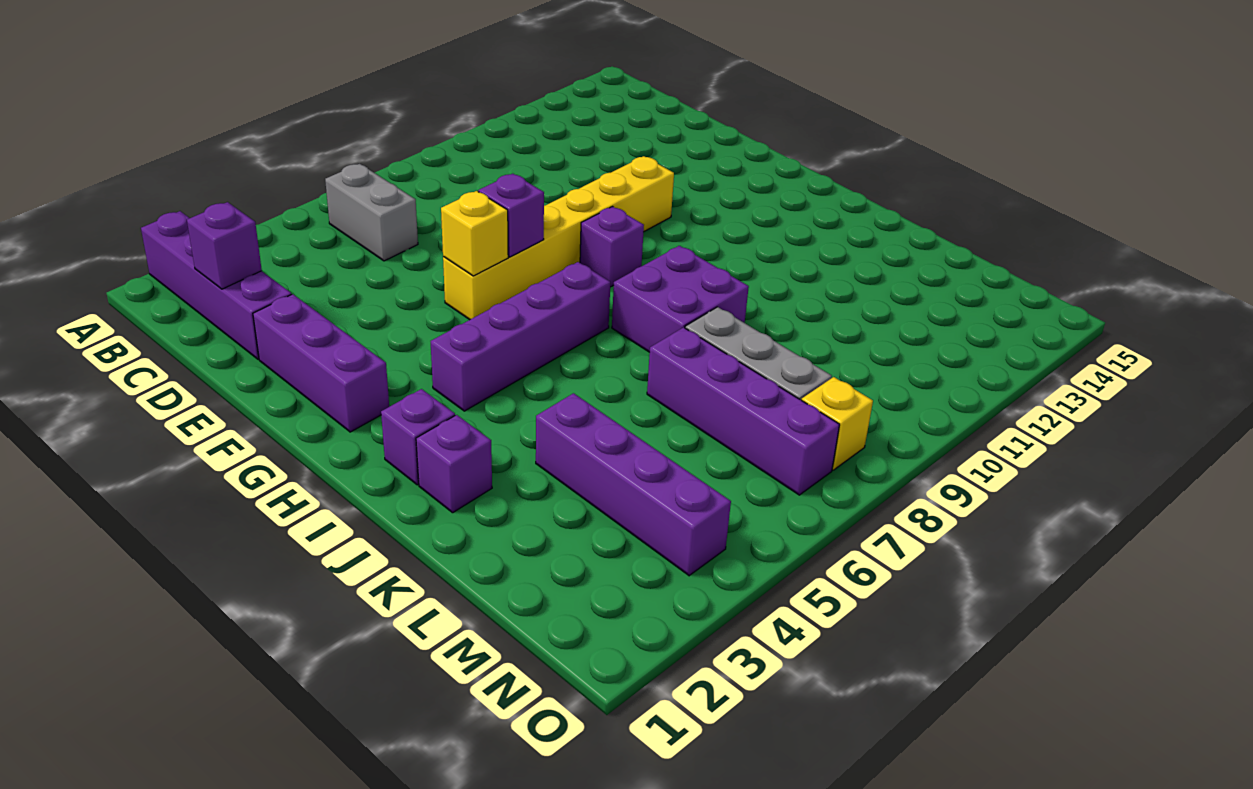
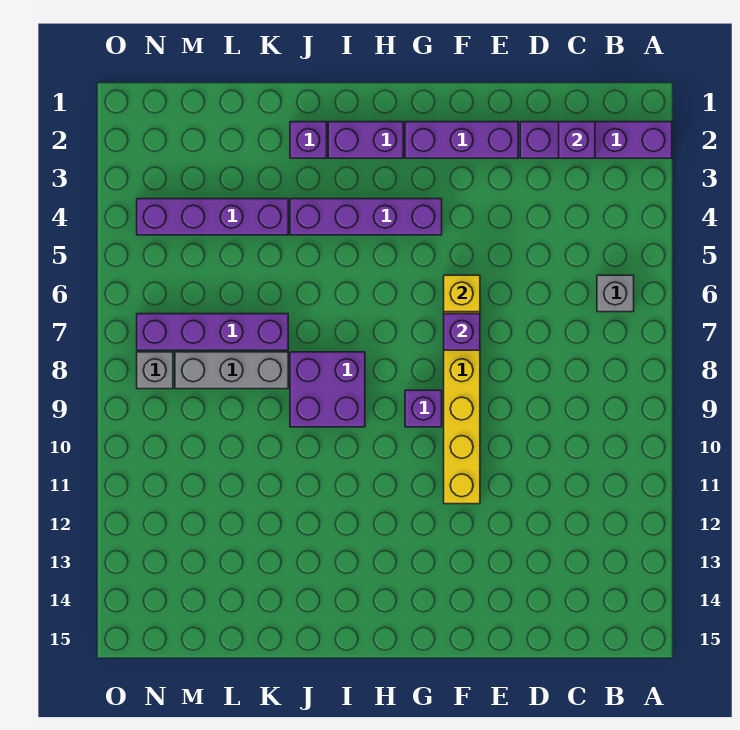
grey brick B6:C6 level 1 -> grey brick B6 level 1
purple brick H4:H7 level 1 -> purple brick G4:J4 level 1
purple brick I2 level 1 -> purple brick H2:I2 level 1
yellow brick N8 level 1 -> grey brick N8 level 1

